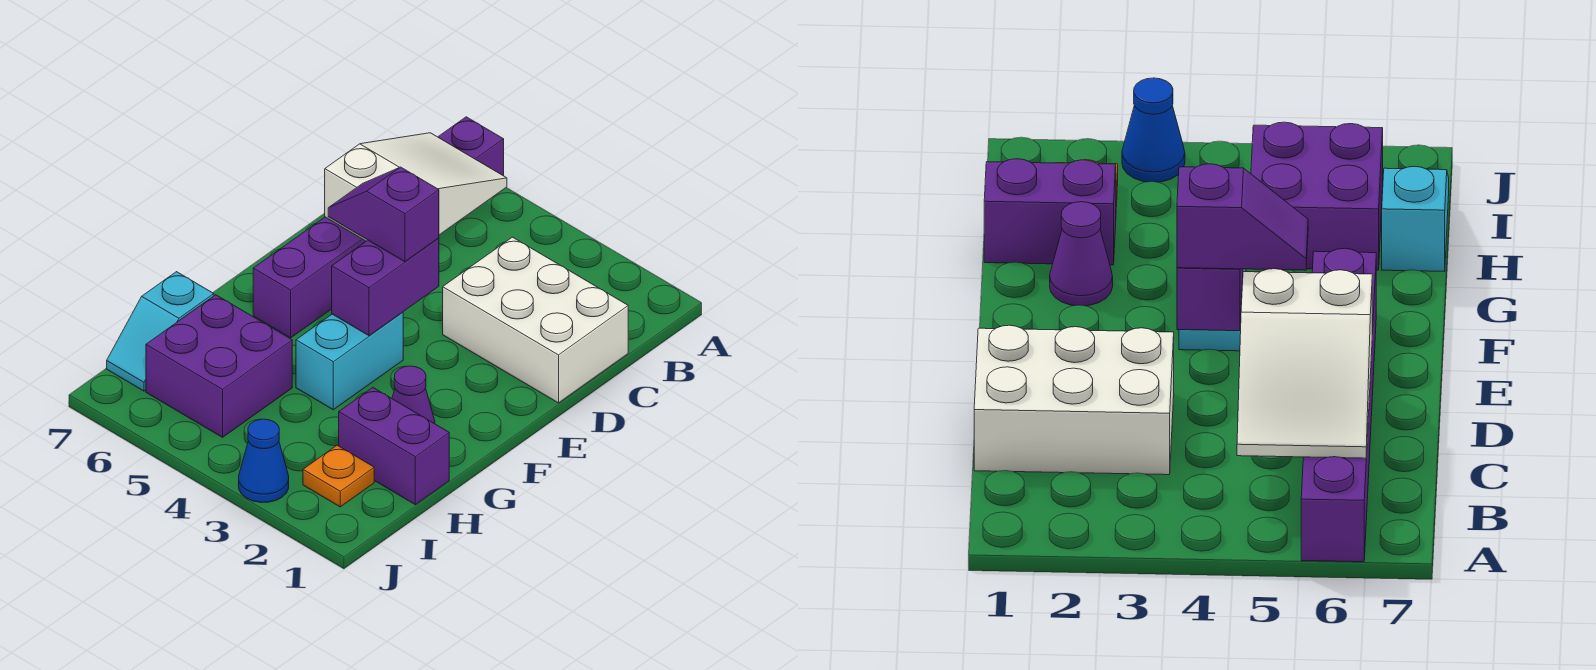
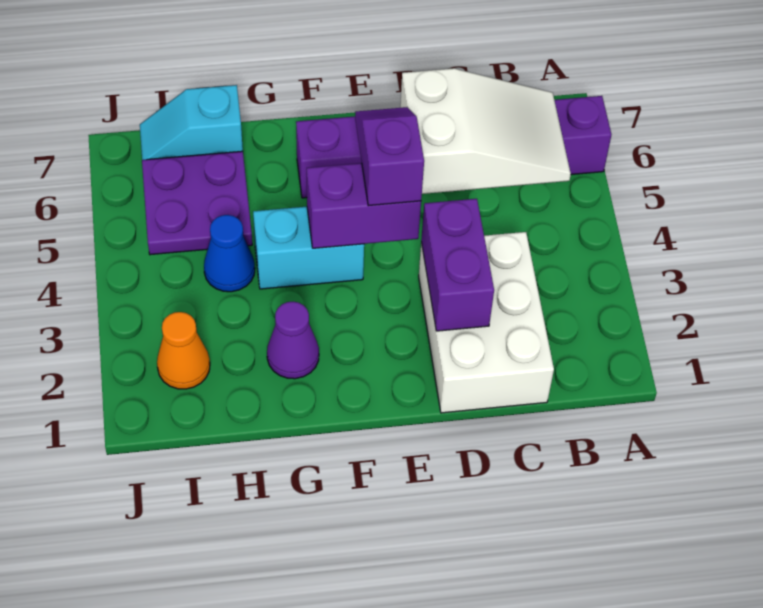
purple brick H1:H2 level 1 -> purple brick D2:D3 level 2
purple brick H5:I6 level 1 -> purple plate H5:I6 level 1
orange plate I2 level 1 -> orange cone I2 level 1
blue cone J3 level 1 -> blue cone H4 level 1

